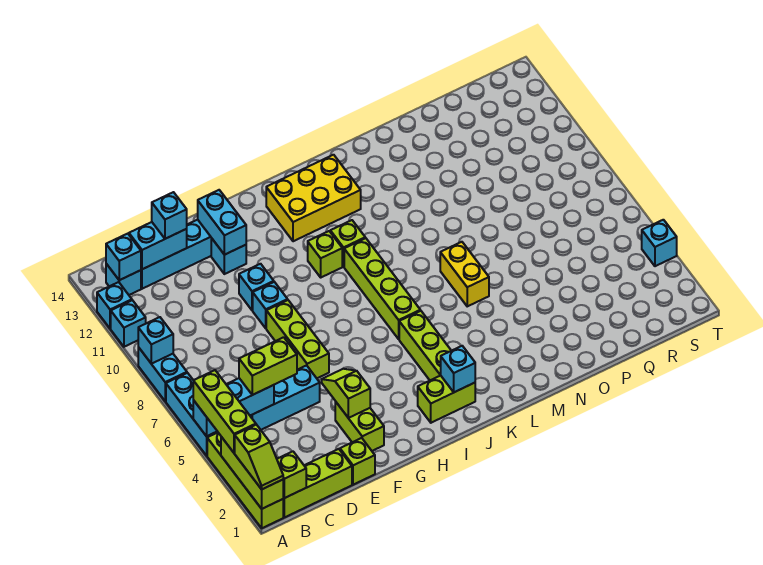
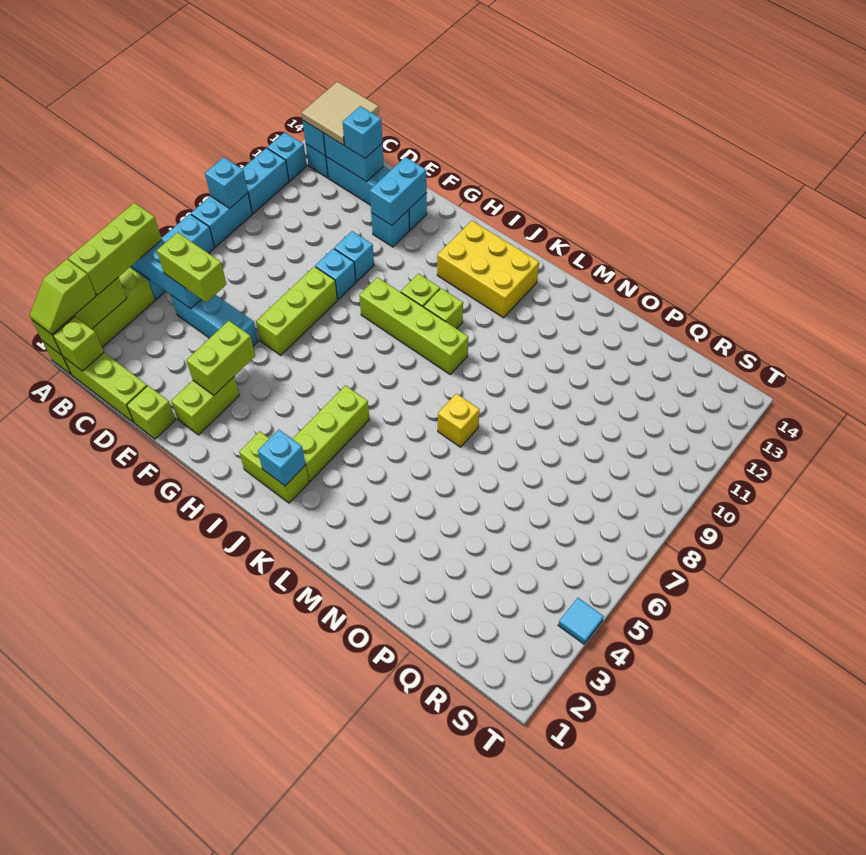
cyan brick A11 level 1 -> cyan brick A10:A11 level 1
none -> tan tile B13:C14 level 3
lime slope F3:F4 level 2 top 3 -> lime brick F3:F4 level 2
lime brick J6:J9 level 1 -> lime brick H9:K9 level 1
yellow brick M6:M7 level 1 -> yellow brick M7 level 1
cyan brick T4 level 1 -> cyan tile T4 level 1

